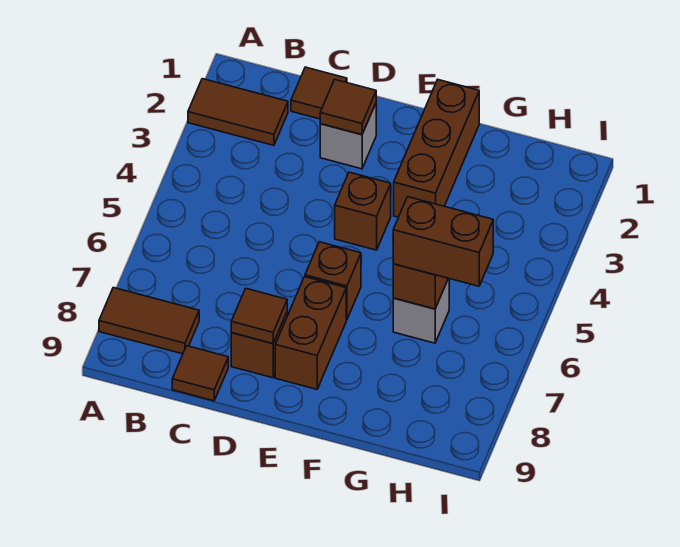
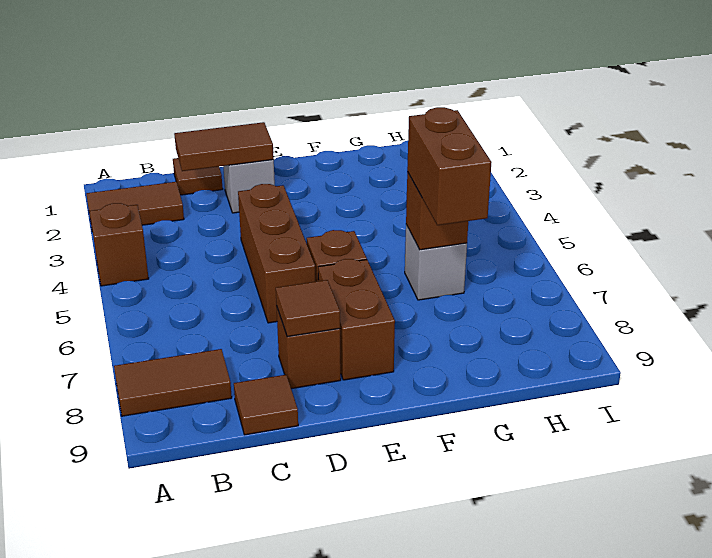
brown tile D2 level 2 -> brown tile C2:D2 level 2
brown brick E4 level 1 -> brown brick A4 level 1
brown brick F1:F3 level 1 -> brown brick D4:D6 level 1
brown brick G6:H6 level 3 -> brown brick G6:G7 level 3

